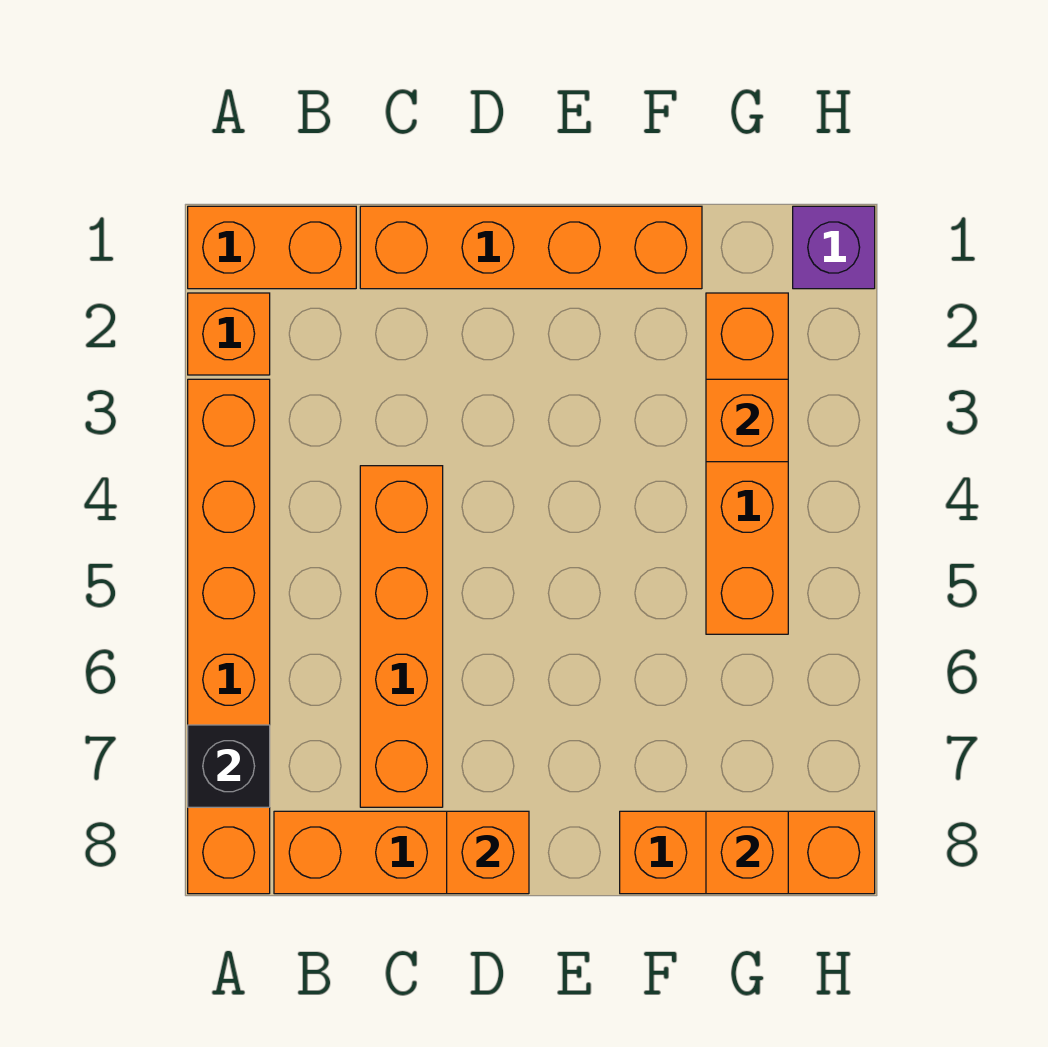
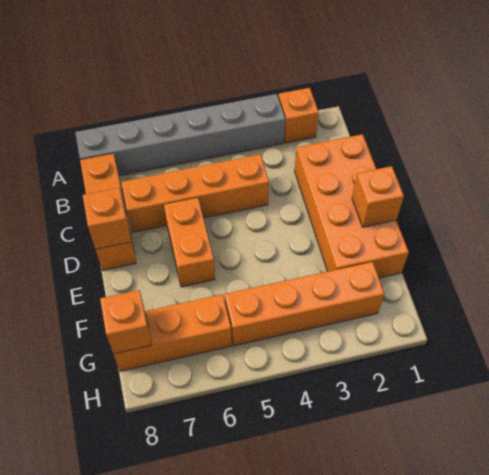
orange brick A1:B1 level 1 -> orange brick D6:E6 level 1
orange brick A3:A8 level 1 -> grey brick A3:A8 level 1
black brick A7 level 2 -> none
orange brick C1:F1 level 1 -> orange brick C1:F2 level 1
orange brick F8:H8 level 1 -> orange brick G6:G8 level 1
orange brick G3 level 2 -> orange brick E1 level 2
purple brick H1 level 1 -> none

